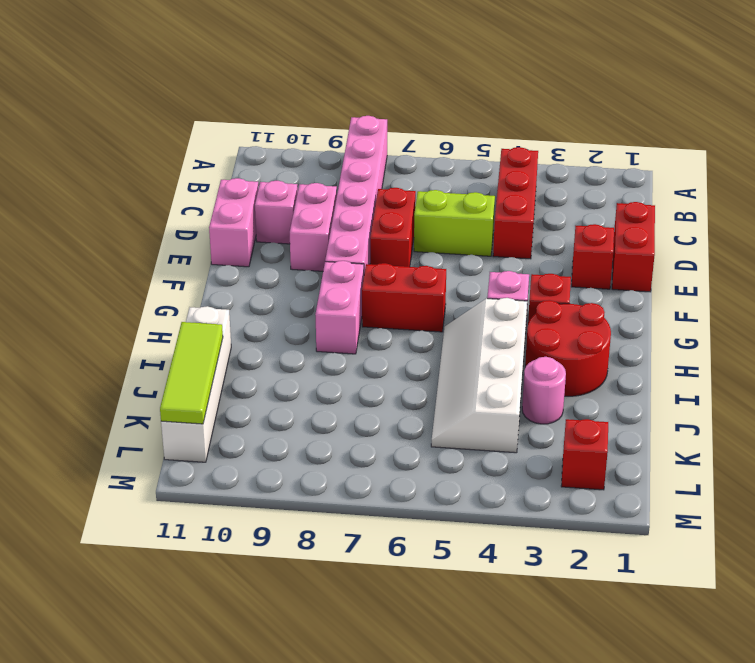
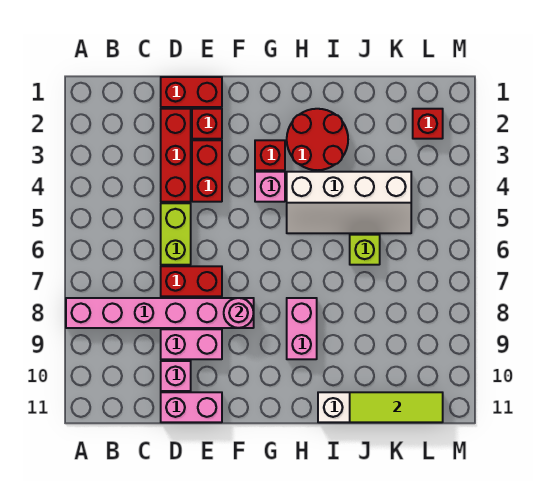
red brick B4:D4 level 1 -> red brick D2:D4 level 1
red brick G6:G7 level 1 -> red brick E3:E4 level 1
pink brick G8:H8 level 1 -> pink brick H8:H9 level 1
pink round brick J3 level 1 -> pink round brick F8 level 2
none -> lime brick J6 level 1

